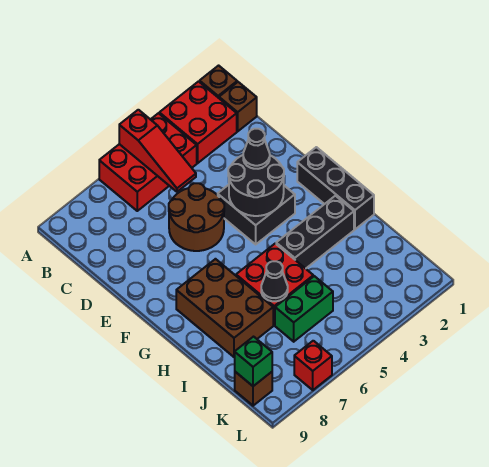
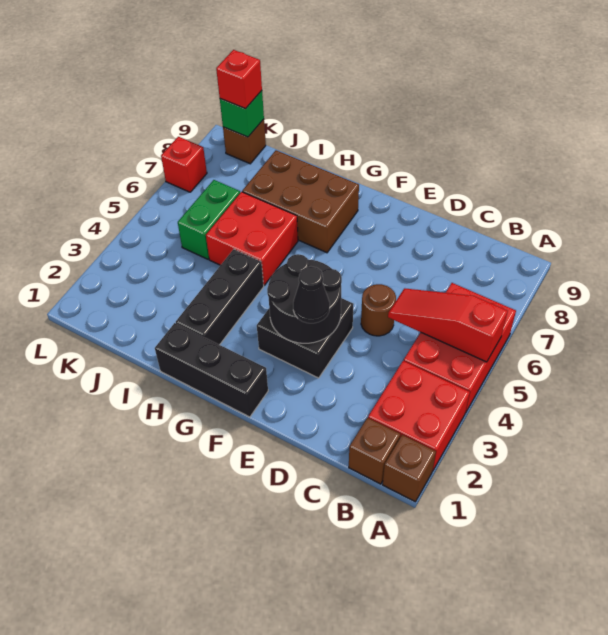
brown round brick D5:E6 level 1 -> brown round brick D5 level 1
black cone I6 level 2 -> none
none -> red brick K9 level 3

